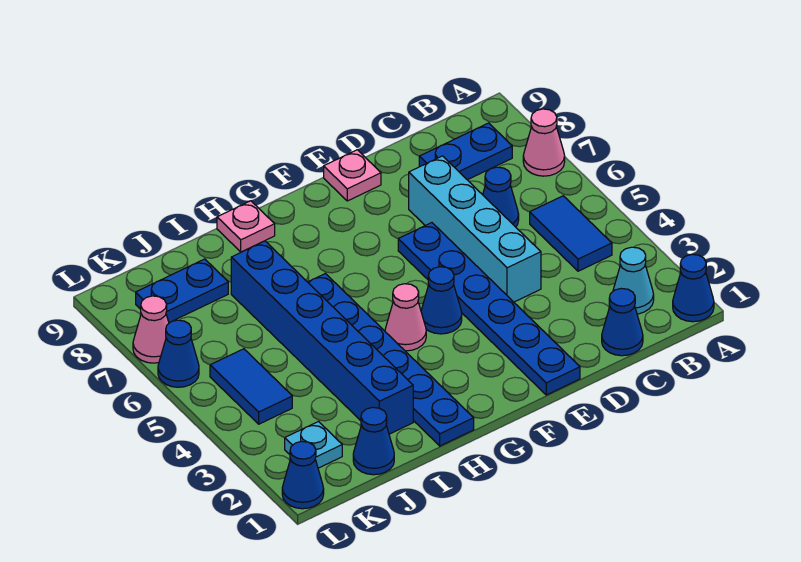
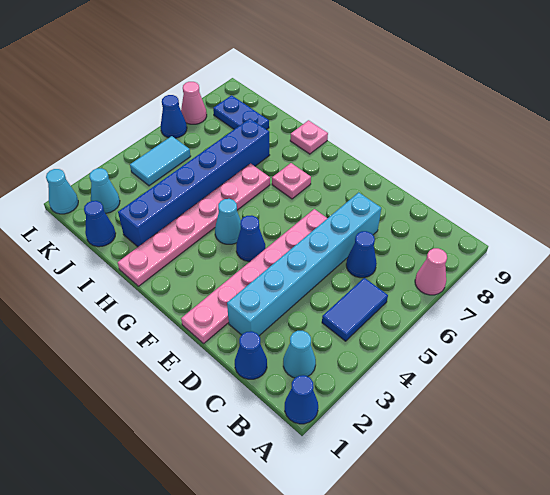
blue plate B8:C8 level 1 -> none
cyan brick D4:D7 level 1 -> cyan brick D2:D7 level 1
blue plate E1:E6 level 1 -> pink plate E1:E6 level 1
pink plate E9 level 1 -> pink plate G7 level 1
pink cone G4 level 1 -> cyan cone G4 level 1
blue plate H1:H6 level 1 -> pink plate H1:H6 level 1
cyan plate K2 level 1 -> cyan cone K2 level 1
blue tile K4:K5 level 1 -> cyan tile K4:K5 level 1
blue cone L1 level 1 -> cyan cone L1 level 1

